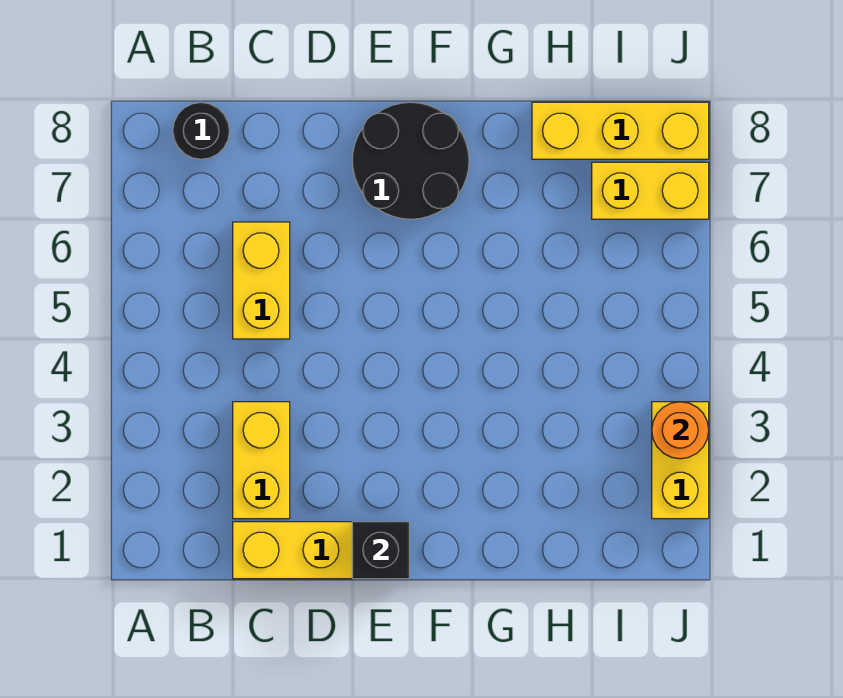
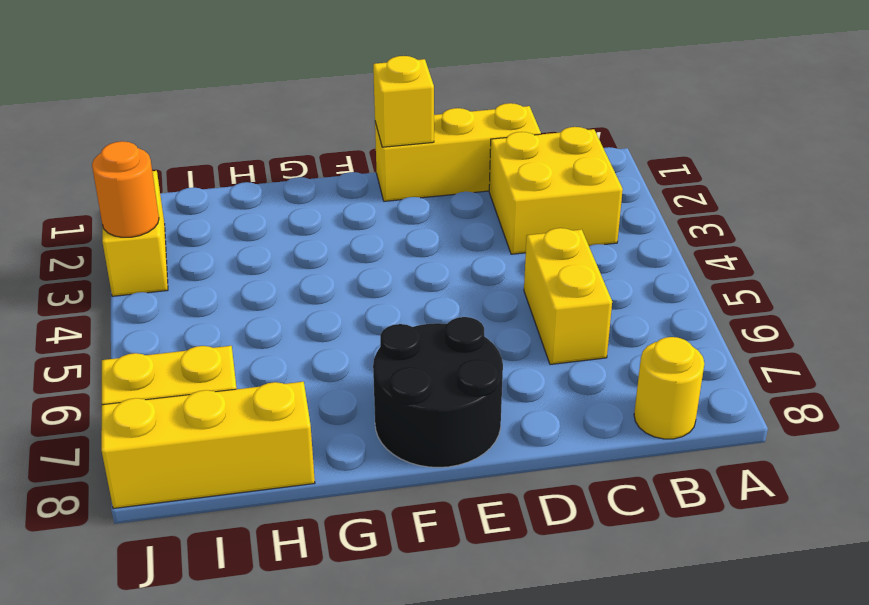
black round brick B8 level 1 -> yellow round brick B8 level 1
yellow brick C2:C3 level 1 -> yellow brick B2:C3 level 1
black brick E1 level 2 -> yellow brick E1 level 2

